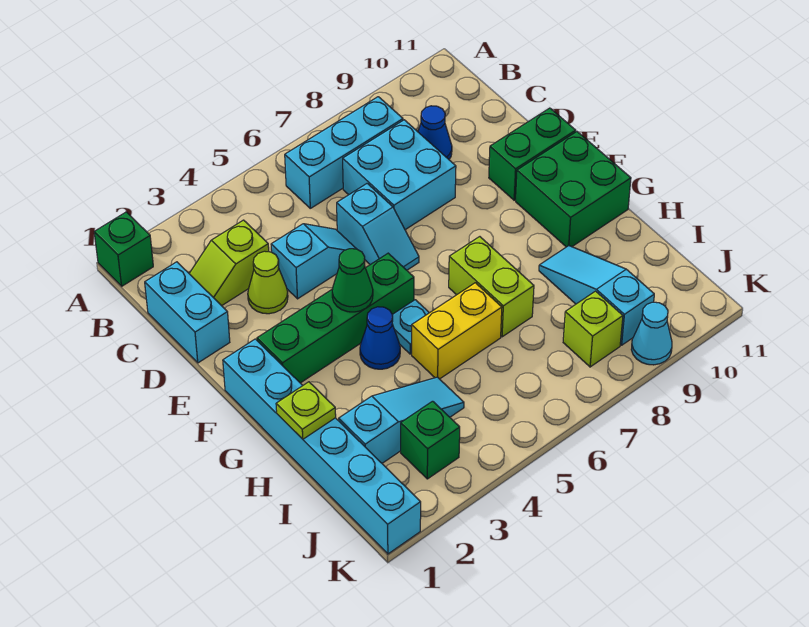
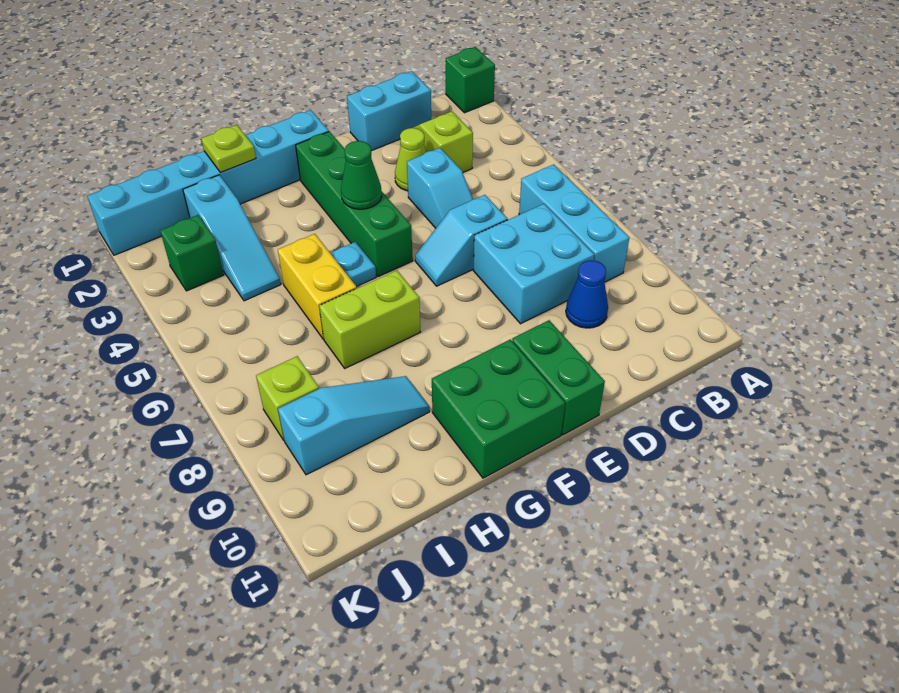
blue cone G4 level 1 -> none
cyan cone K9 level 1 -> none

